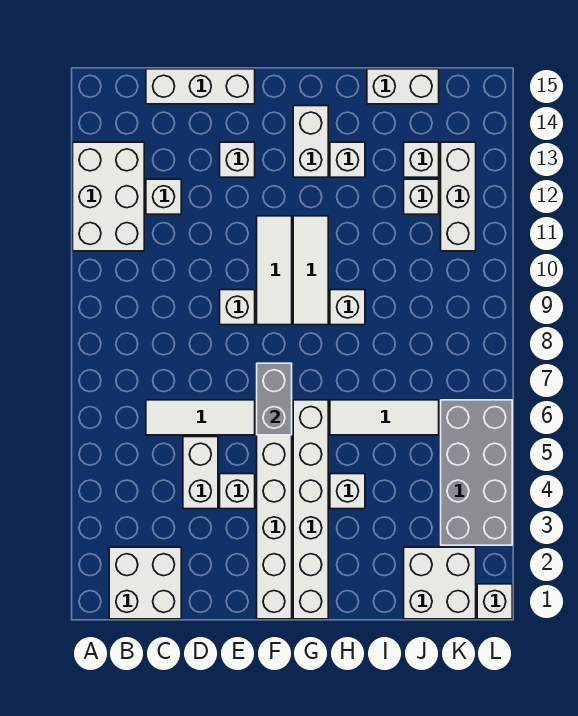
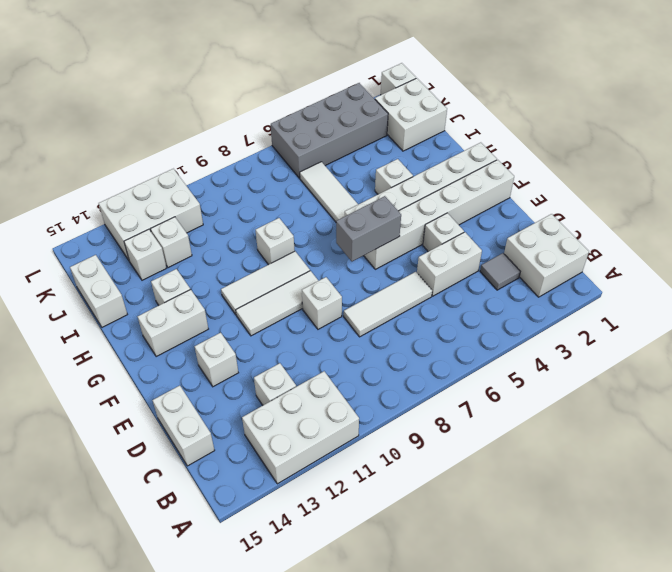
none -> grey tile C3 level 1
white tile C6:E6 level 1 -> white tile D6:D8 level 1
white brick C15:E15 level 1 -> white brick C15:D15 level 1
white brick K11:K13 level 1 -> white brick K11:L13 level 1

